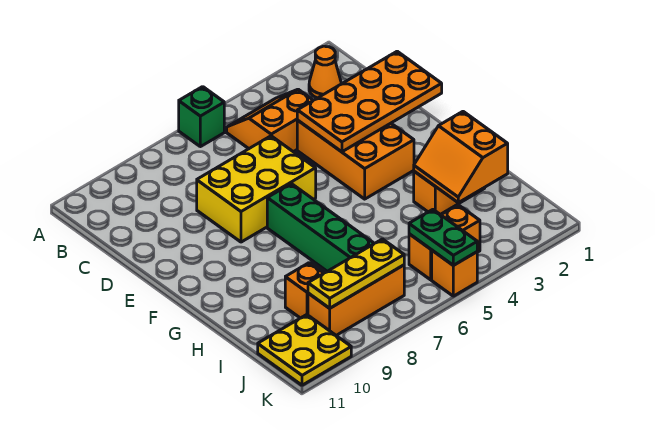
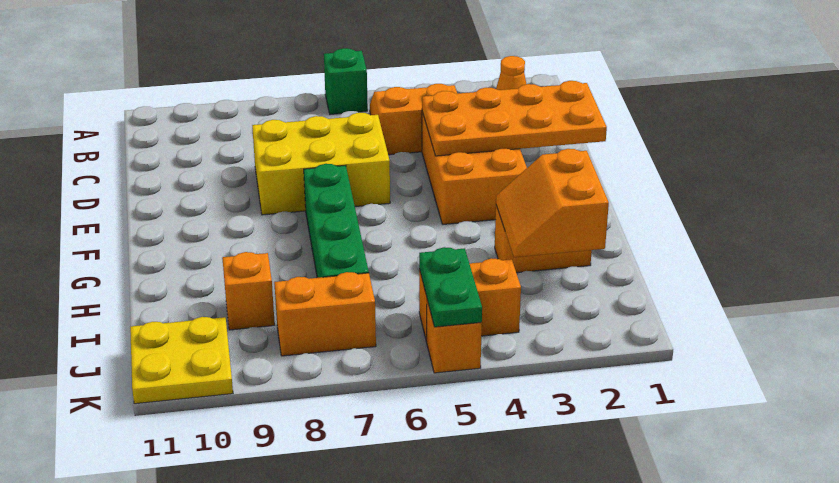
orange brick J7:J9 level 1 -> orange brick J7:J8 level 1
yellow plate J7:J9 level 2 -> none

